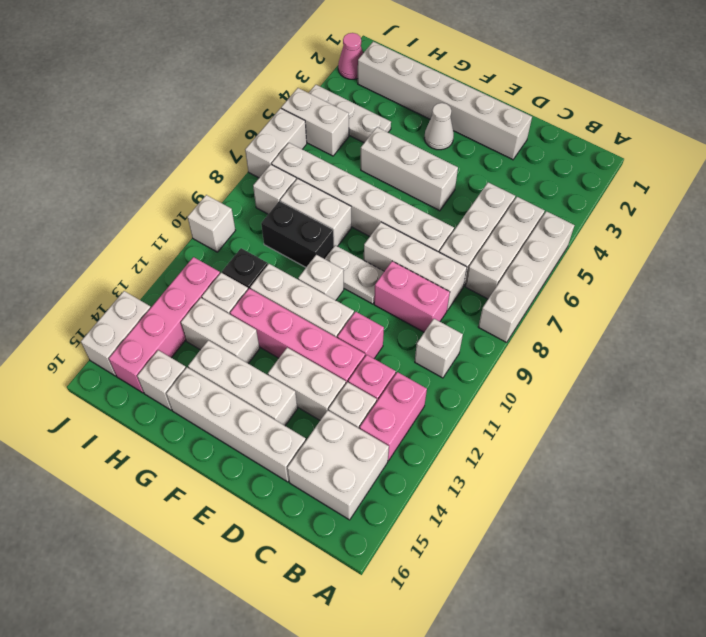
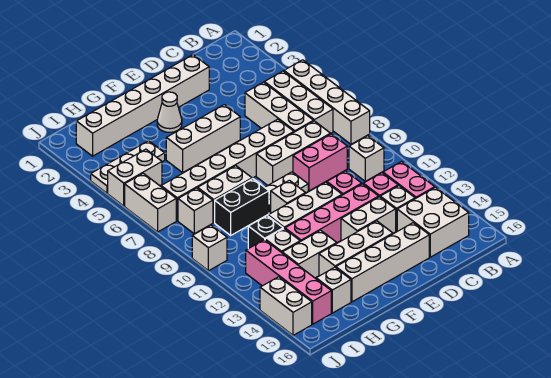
pink cone J2 level 1 -> none

